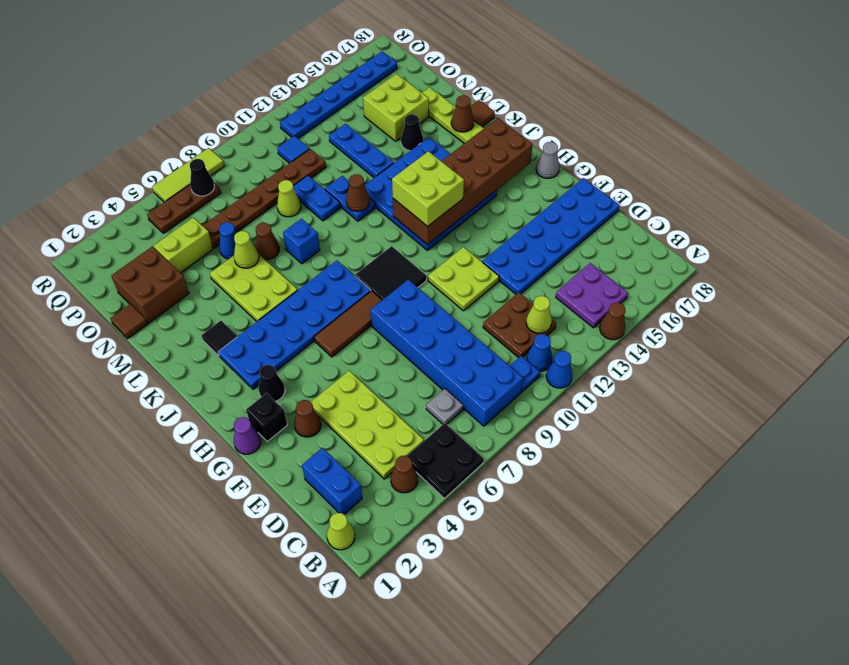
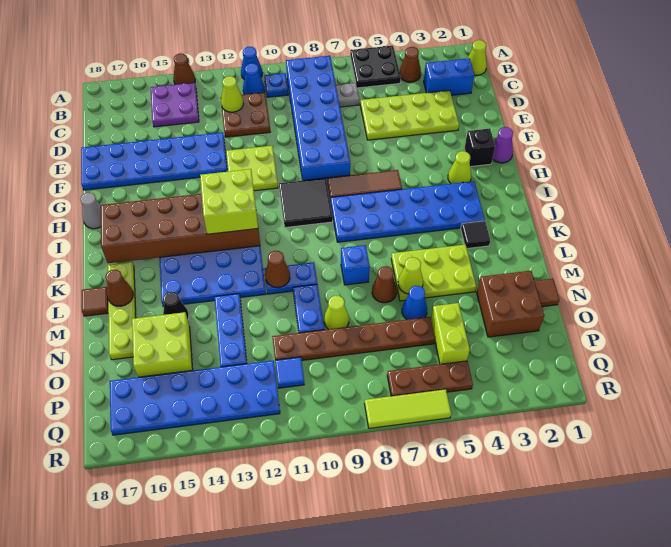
blue brick C2:D2 level 1 -> blue brick C2:C3 level 1
lime plate C4:F5 level 1 -> lime plate D3:E6 level 1
brown cone F3 level 1 -> none
black cone H3 level 1 -> lime cone H3 level 1
lime plate K5:M6 level 1 -> lime plate L4:M6 level 1
blue plate L11:M11 level 1 -> blue plate L10:L11 level 1
lime brick O4:O5 level 1 -> lime brick O5:P5 level 1
black cone Q7 level 2 -> none
blue plate Q12:Q17 level 1 -> blue plate P12:Q17 level 1

